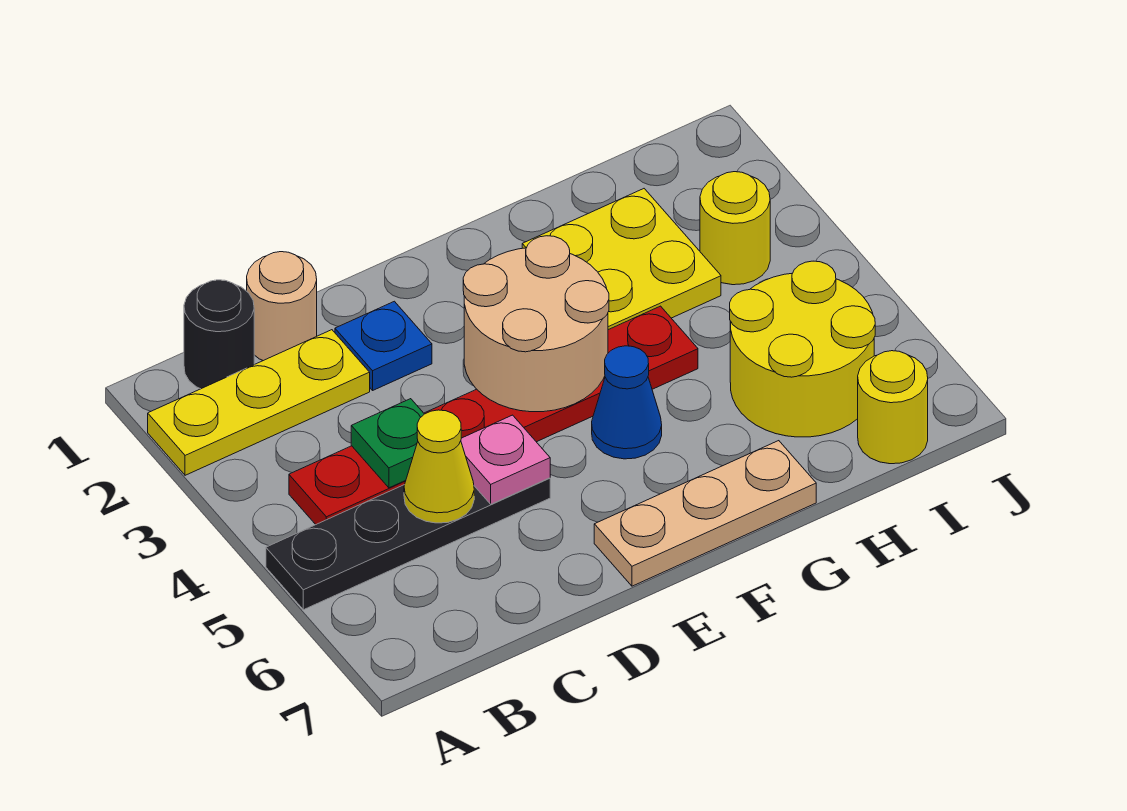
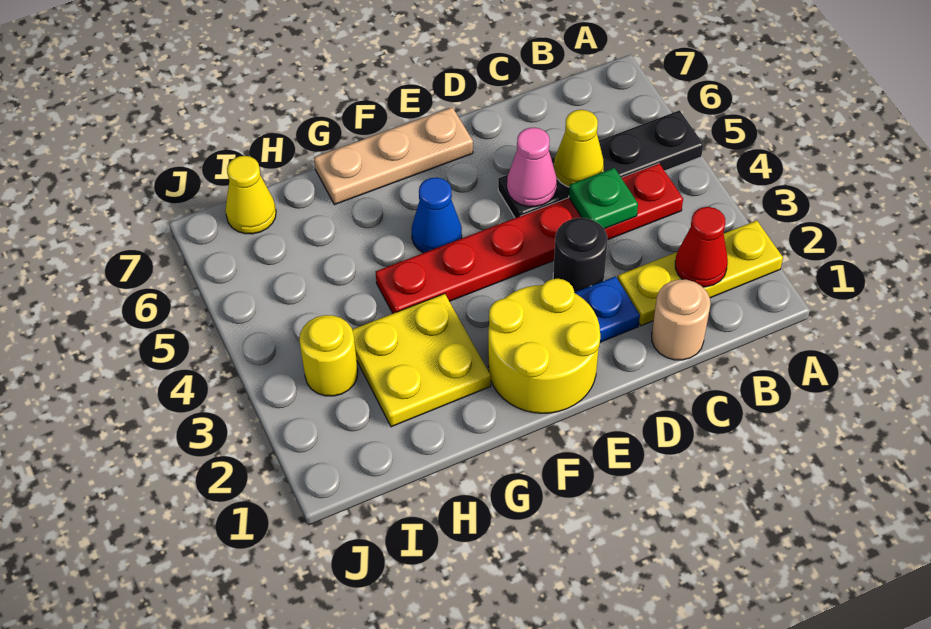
black round brick B1 level 1 -> black round brick D3 level 1
none -> red cone B2 level 2
pink plate D5 level 2 -> pink cone D5 level 2
tan round brick E3:F4 level 2 -> none
yellow round brick H5:I6 level 1 -> yellow round brick E1:F2 level 1
yellow round brick I7 level 1 -> yellow cone I7 level 1

